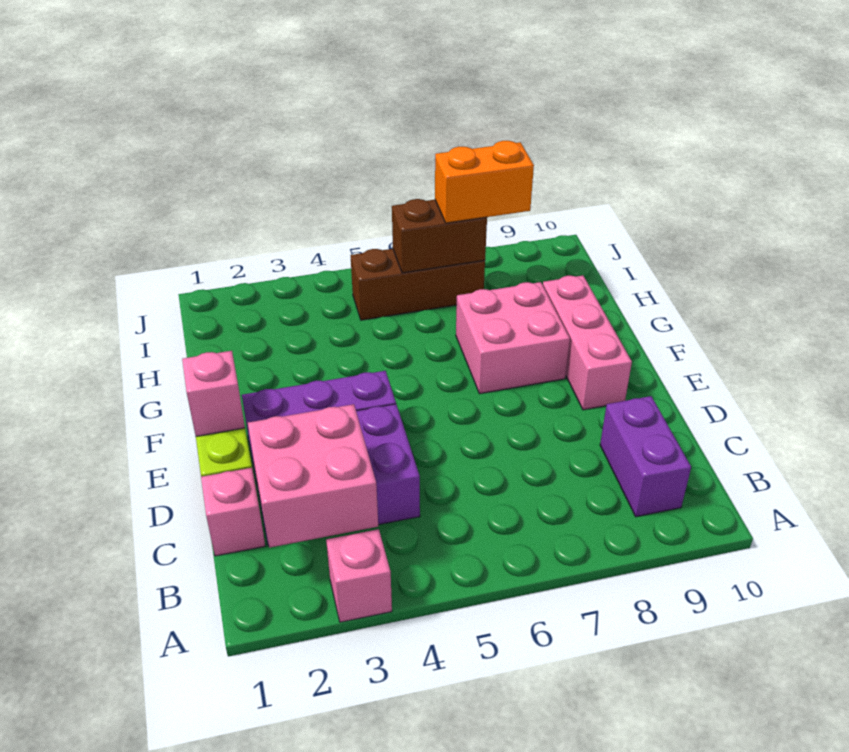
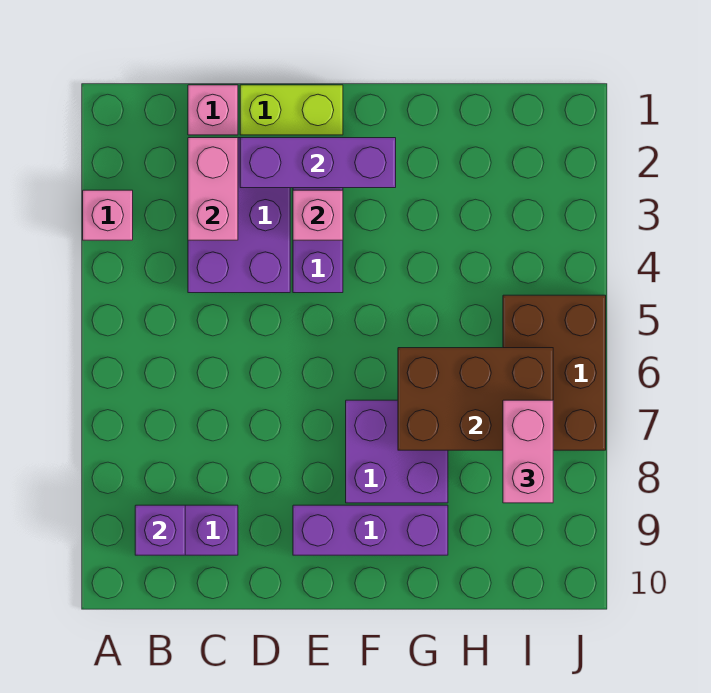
pink brick B2:C3 level 2 -> pink brick C2:C3 level 2
none -> purple brick B9 level 2
none -> purple brick D2:F2 level 2
pink brick E1 level 2 -> pink brick E3 level 2
pink brick E9:G9 level 1 -> purple brick E9:G9 level 1
pink brick F7:G8 level 1 -> purple brick F7:G8 level 1
brown brick I5:I7 level 1 -> brown brick I5:J7 level 1
brown brick I6:I7 level 2 -> brown brick G6:I7 level 2
orange brick I7:I8 level 3 -> pink brick I7:I8 level 3

